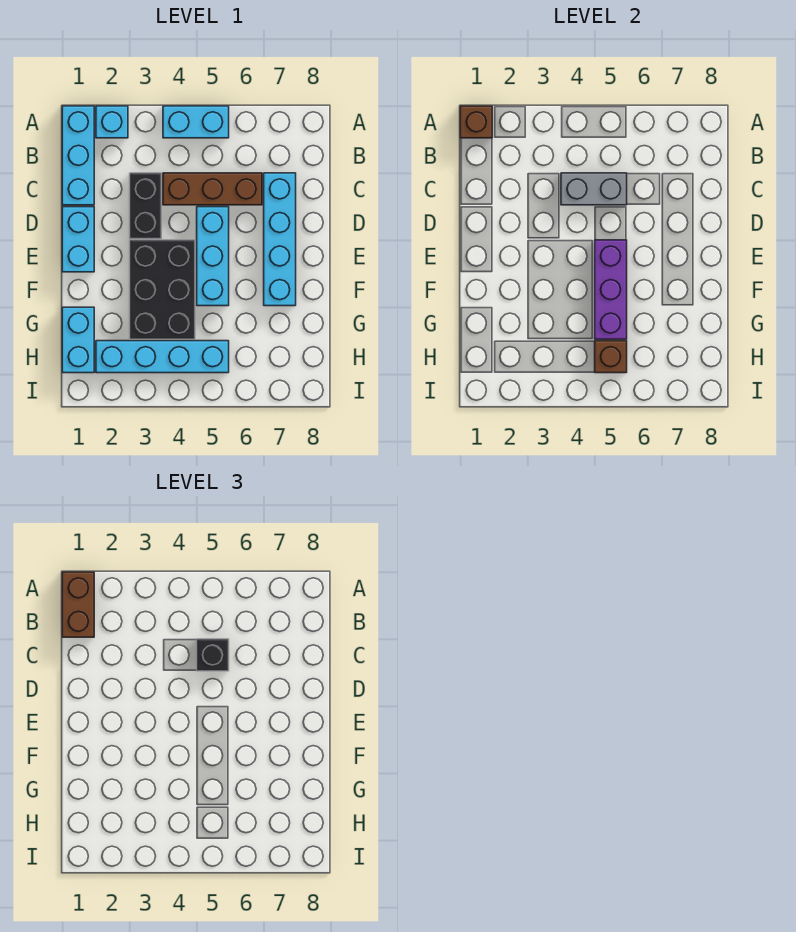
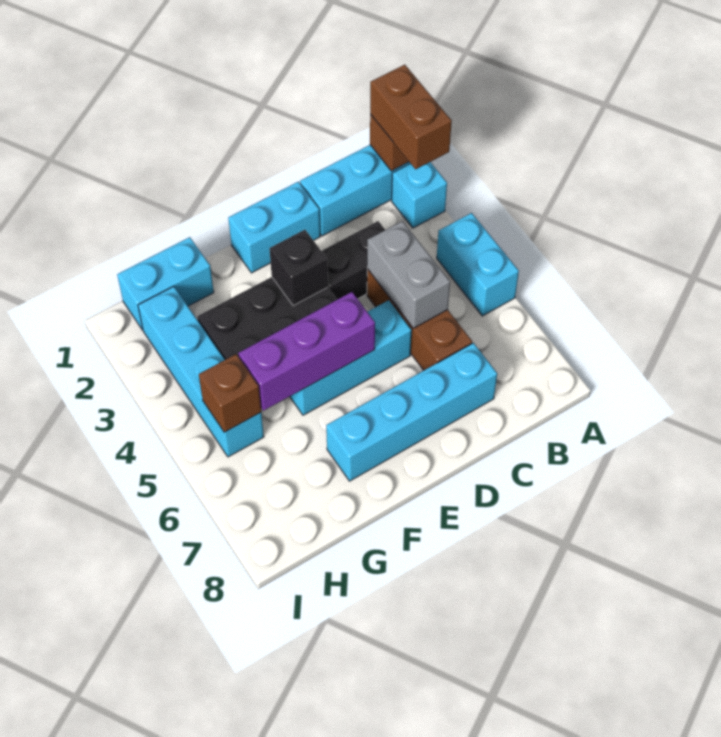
brown brick A1:B1 level 3 -> brown brick A1:A2 level 3
black brick C5 level 3 -> black brick E3 level 2

